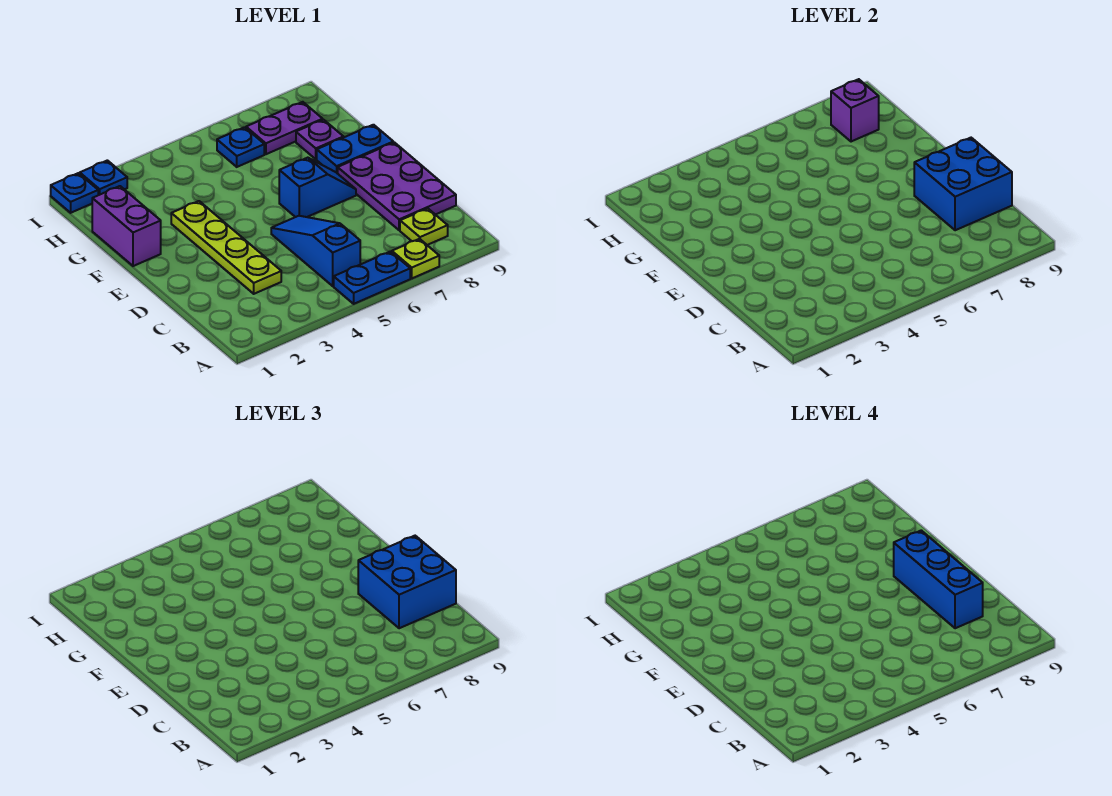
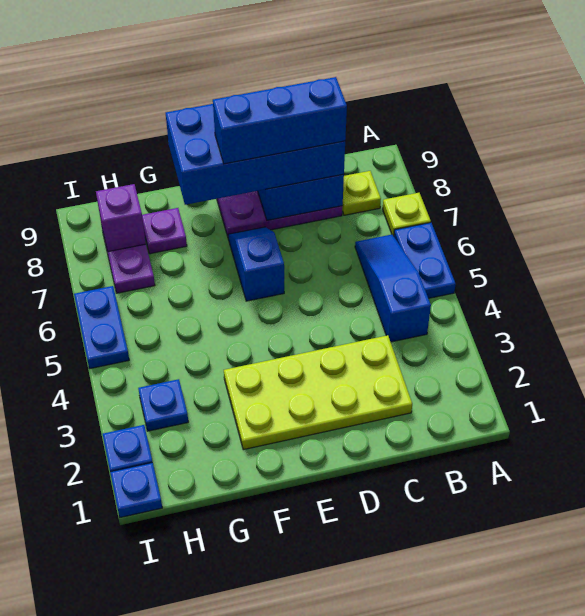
blue slope B5:D5 level 1 top B -> blue slope B4:B6 level 1 top 4
lime plate C3:F3 level 1 -> lime plate C2:F3 level 1
blue brick C8:D9 level 3 -> blue brick C8:F9 level 3
purple brick F1:G1 level 1 -> none
blue plate F8:F9 level 1 -> blue plate I5:I6 level 1
blue plate H6 level 1 -> blue plate H3 level 1

